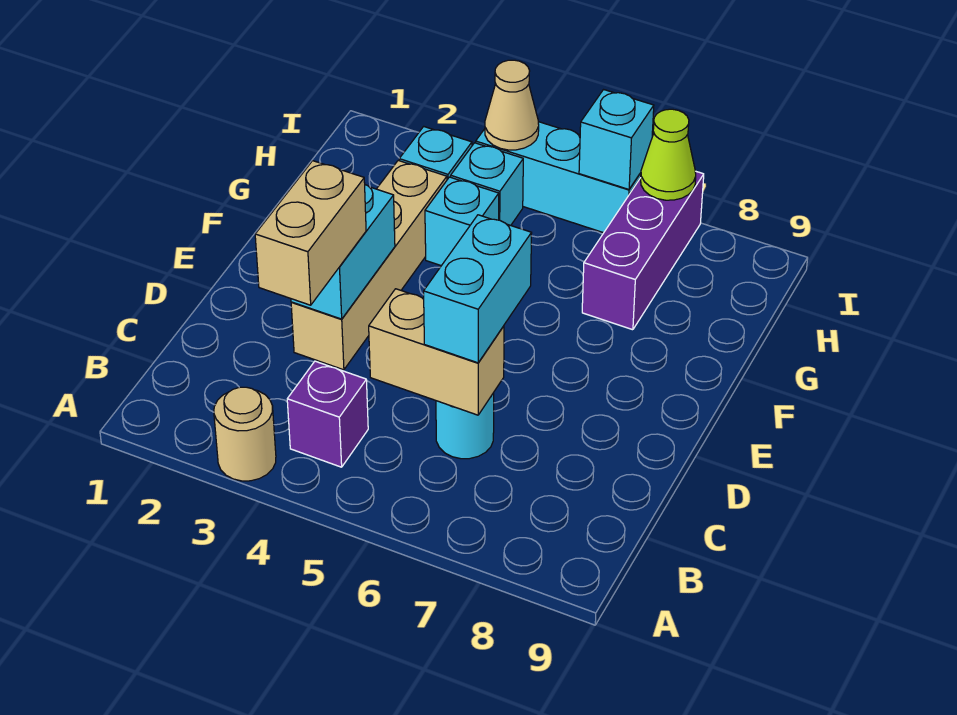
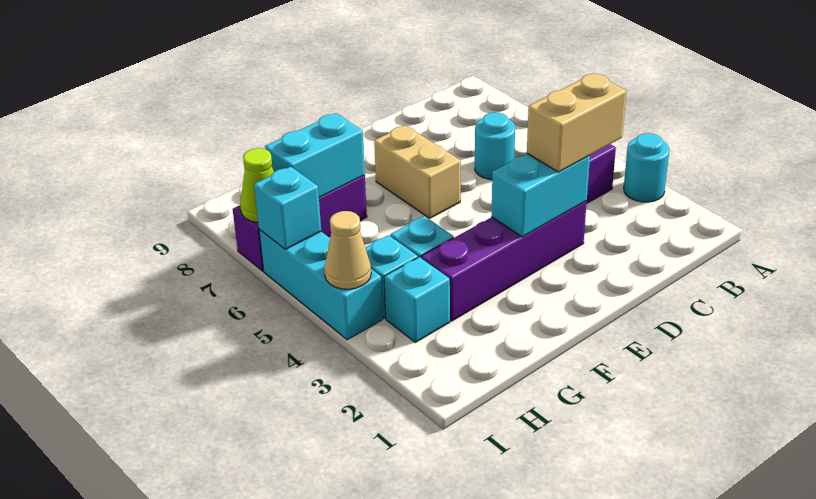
tan round brick A3 level 1 -> cyan round brick A3 level 1
tan brick C5:C6 level 2 -> tan brick E6:E7 level 1
cyan brick C6:D6 level 3 -> cyan brick G7:H7 level 2
tan brick D3:G3 level 1 -> purple brick D3:G3 level 1

